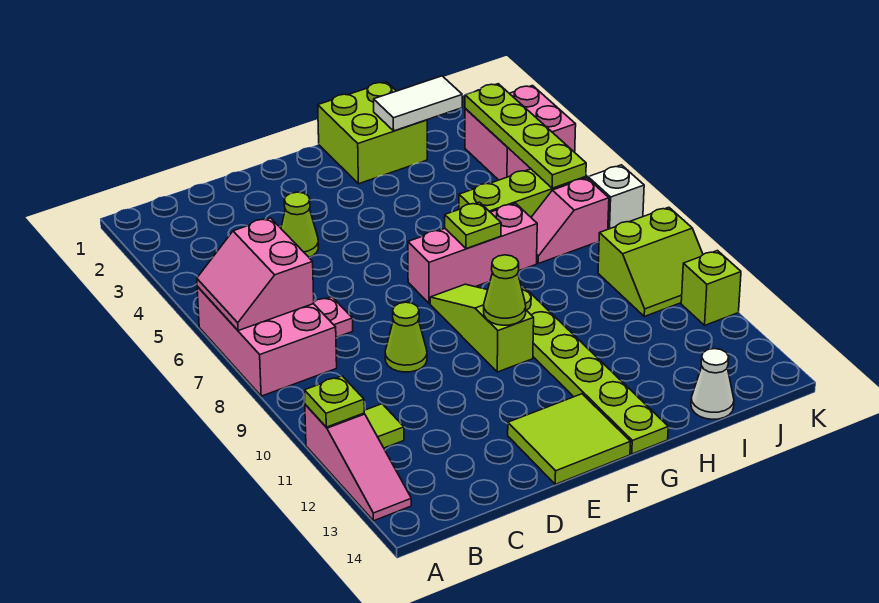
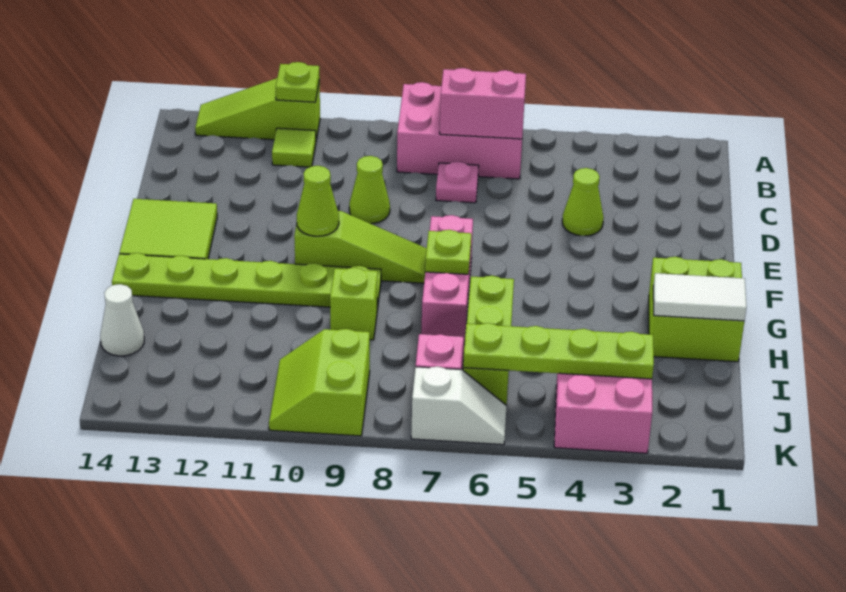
pink slope A11:A13 level 1 top 11 -> lime slope A11:A13 level 1 top 11
white tile H2:I2 level 2 -> white tile H1:H2 level 2
lime brick K11 level 1 -> lime brick H9 level 1

